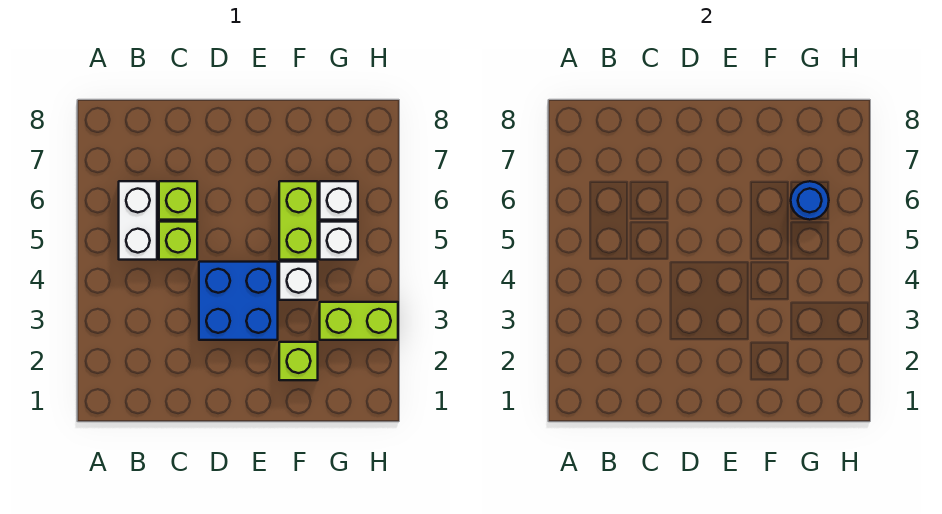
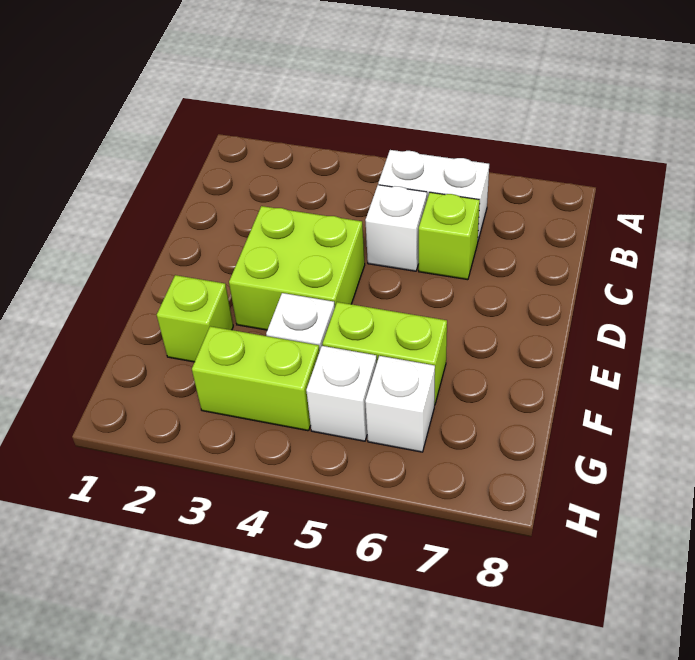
lime brick C5 level 1 -> white brick C5 level 1
blue brick D3:E4 level 1 -> lime brick D3:E4 level 1
lime brick G3:H3 level 1 -> lime brick G3:G4 level 1
blue round brick G6 level 2 -> none

